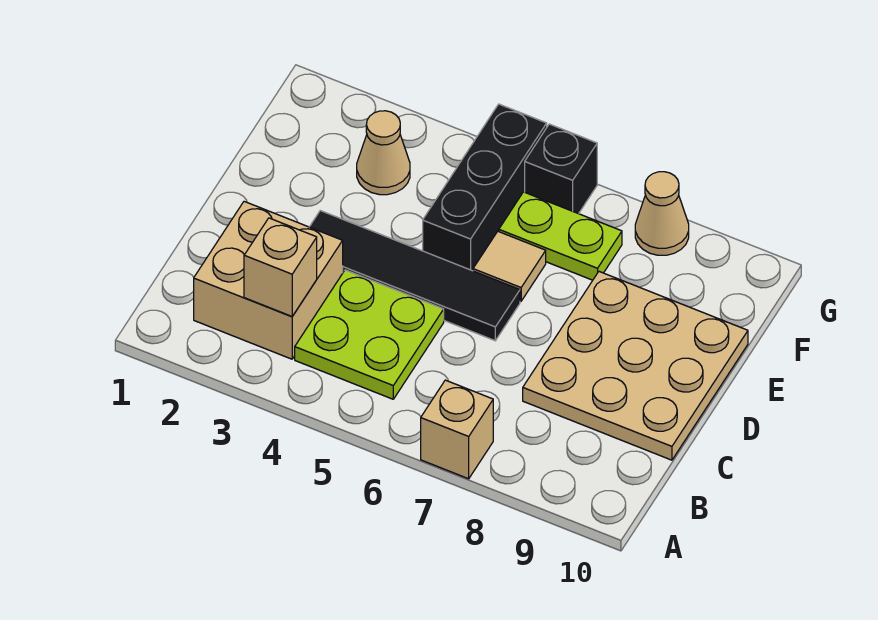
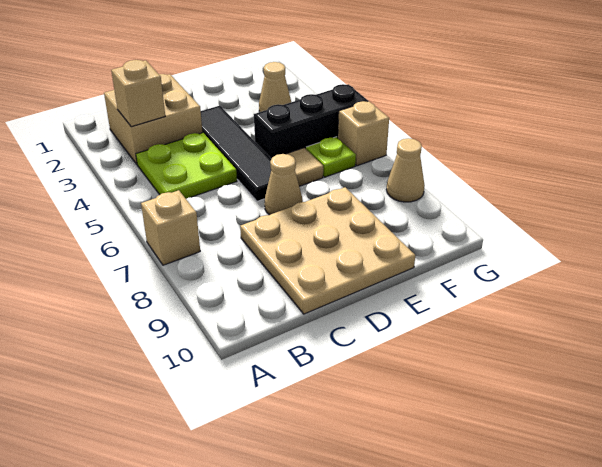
none -> tan cone D7 level 1
lime plate F6:F7 level 1 -> lime plate F6 level 1
black brick G6 level 1 -> tan brick G6 level 1

